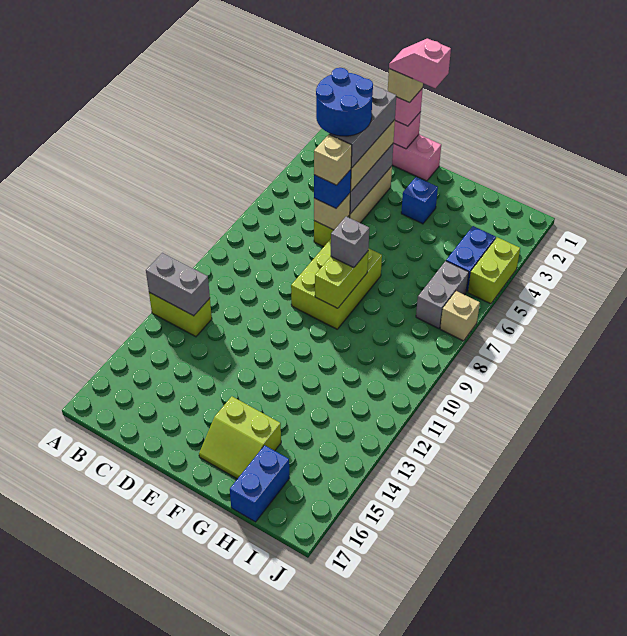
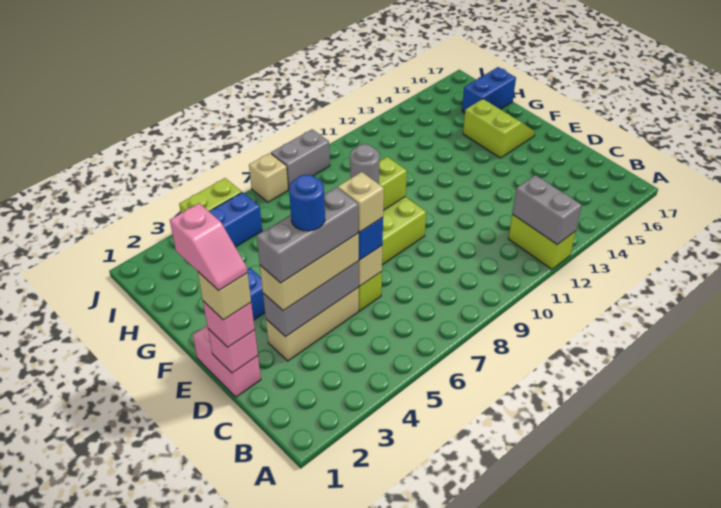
blue round brick C4:D5 level 5 -> blue round brick D4 level 5
grey brick F8 level 3 -> grey round brick F8 level 3
grey brick I6:I7 level 1 -> grey brick J8:J9 level 1

